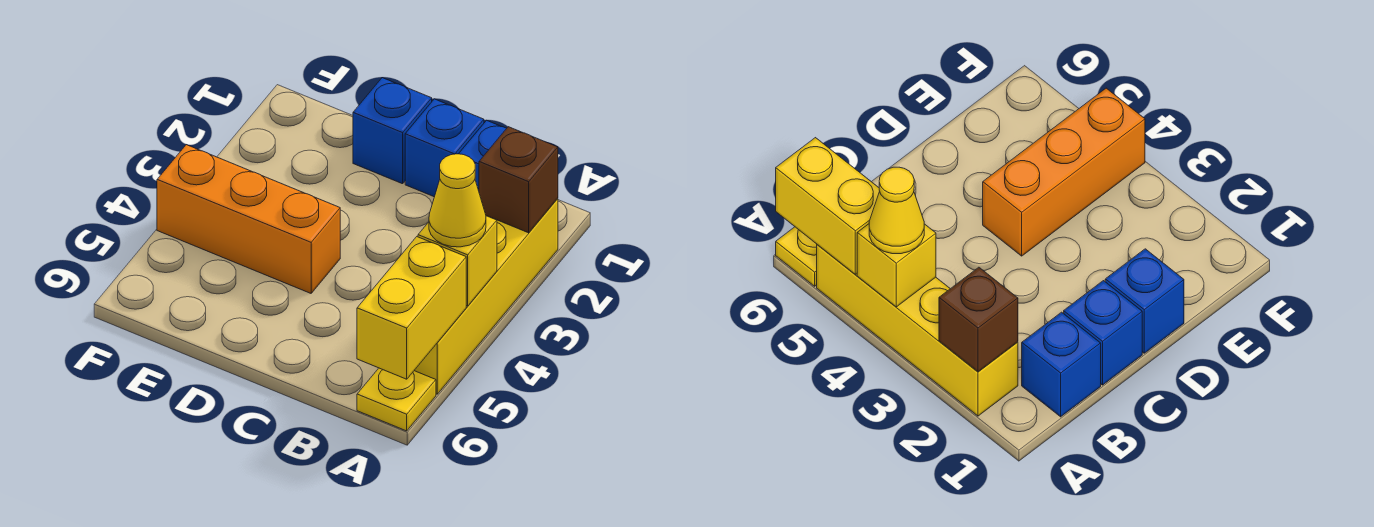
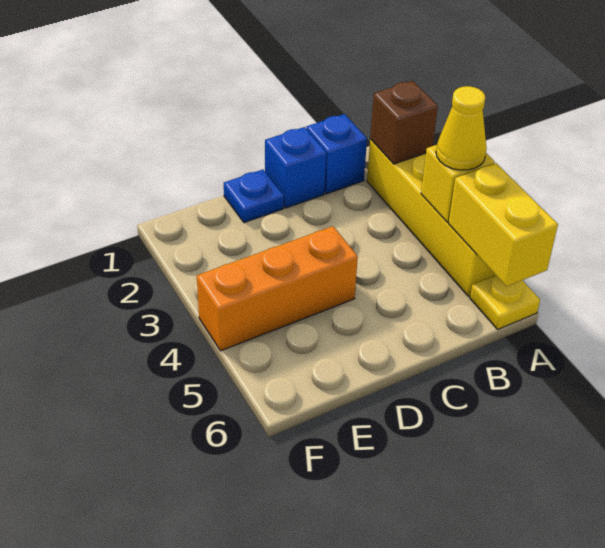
blue brick D1 level 1 -> blue plate D1 level 1

